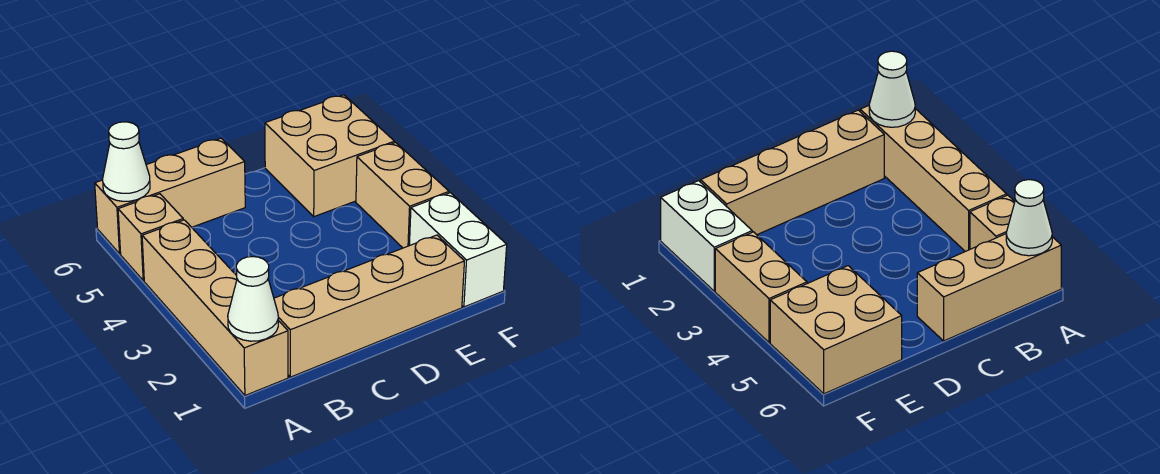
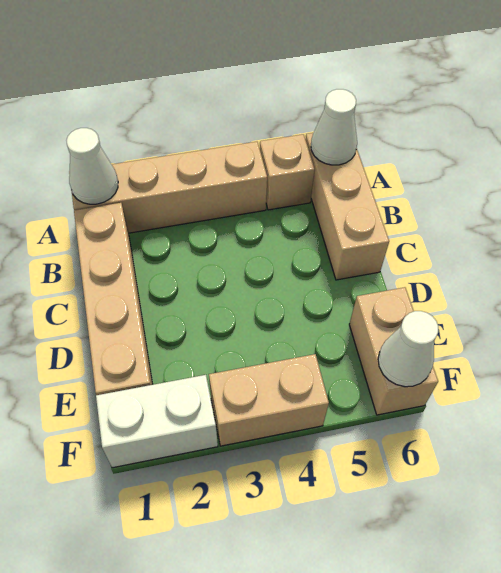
tan brick E5:F6 level 1 -> tan brick E6:F6 level 1
none -> white cone F6 level 2

